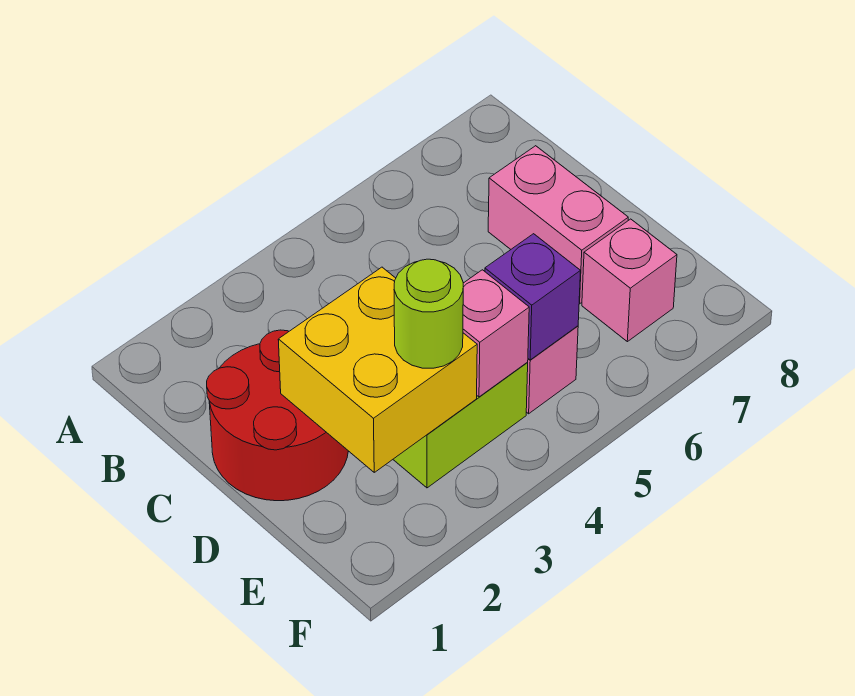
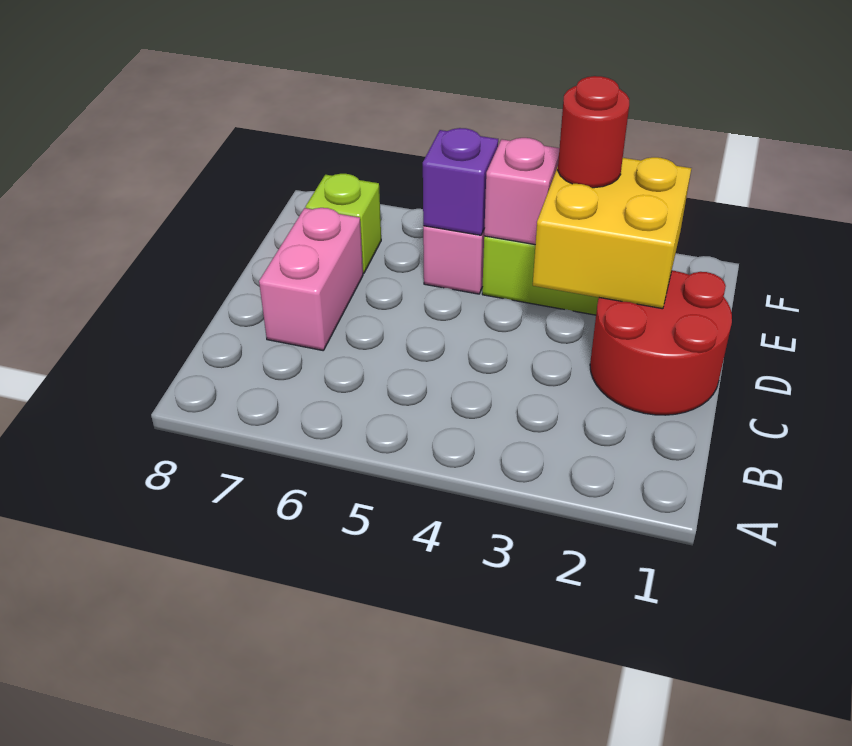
lime round brick E3 level 3 -> red round brick E3 level 3
pink brick E7 level 1 -> lime brick E7 level 1

